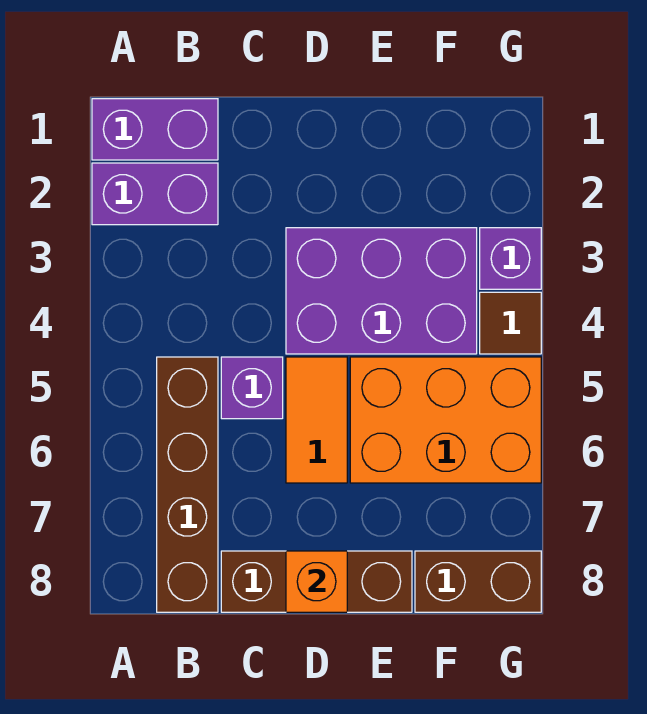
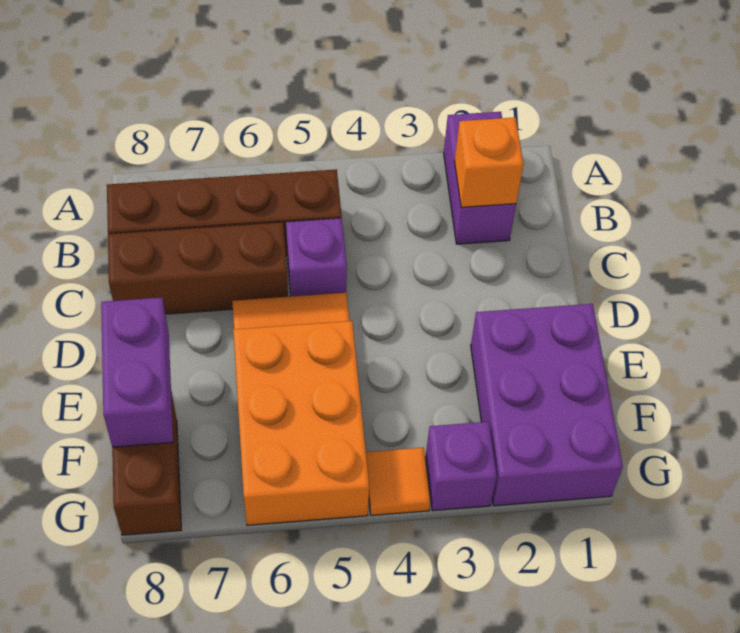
purple brick A1:B1 level 1 -> purple brick E8:F8 level 2
brown brick C8:E8 level 1 -> brown brick C6:C8 level 1
purple brick D3:F4 level 1 -> purple brick E1:G2 level 1
orange brick D8 level 2 -> orange brick B2 level 2
brown tile G4 level 1 -> orange tile G4 level 1

